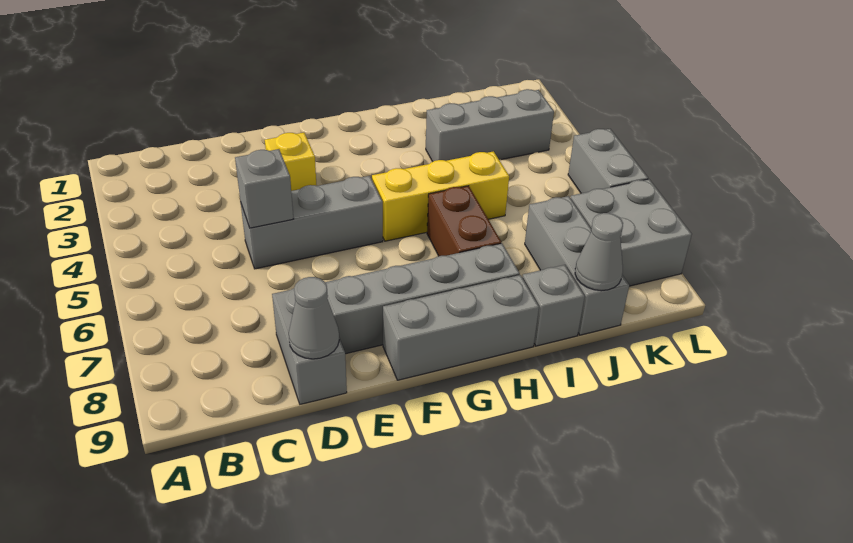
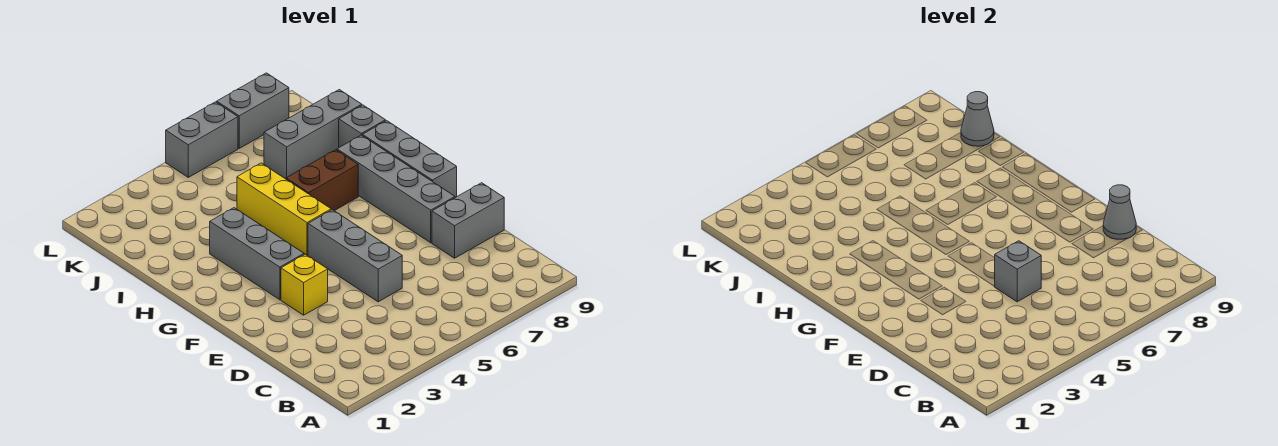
grey brick I3:K3 level 1 -> grey brick F3:H3 level 1
grey brick K7:L8 level 1 -> grey brick L7:L8 level 1

